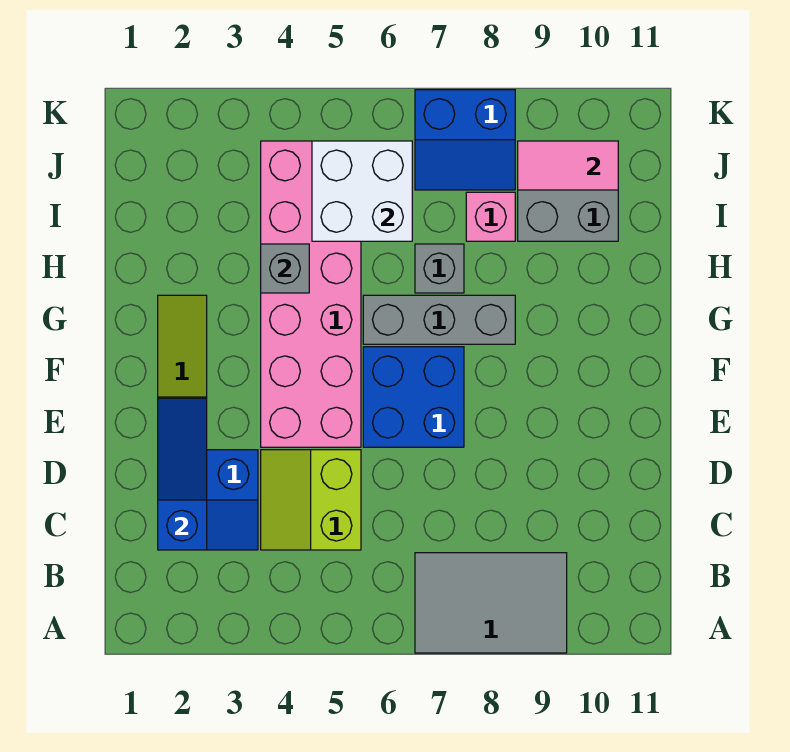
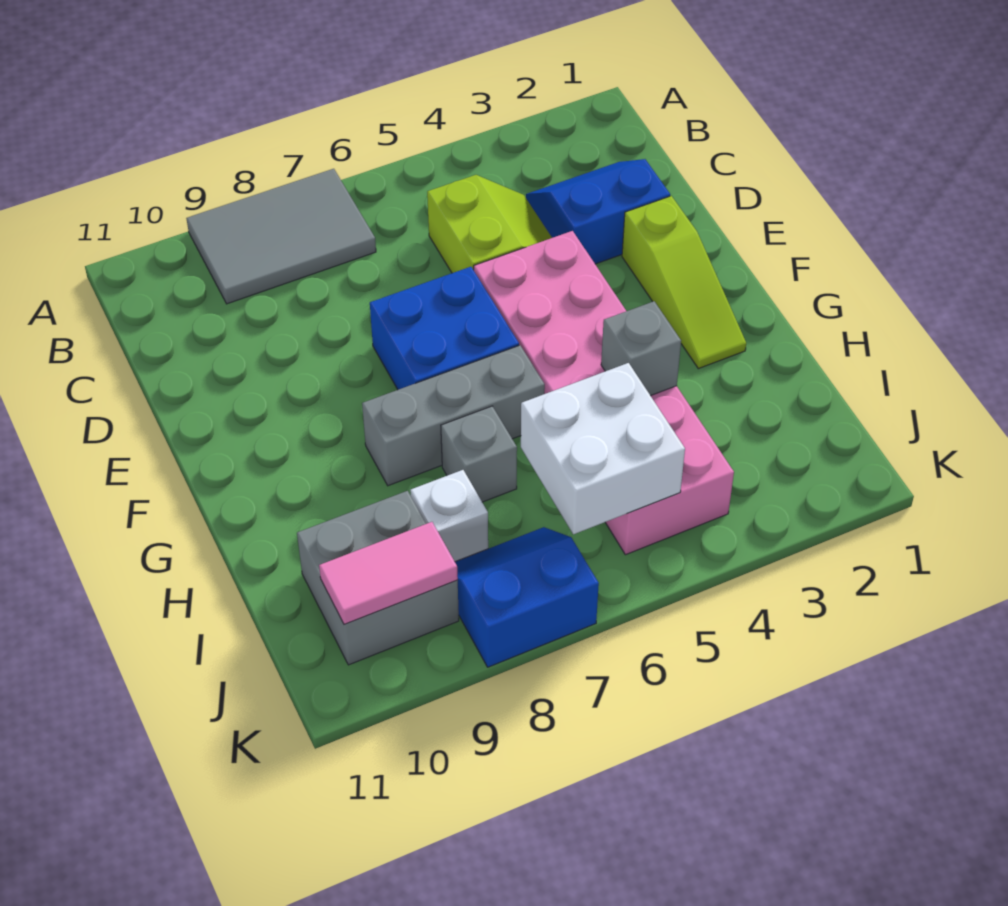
blue slope C2:E2 level 2 top C -> none
pink brick I8 level 1 -> white brick I8 level 1

